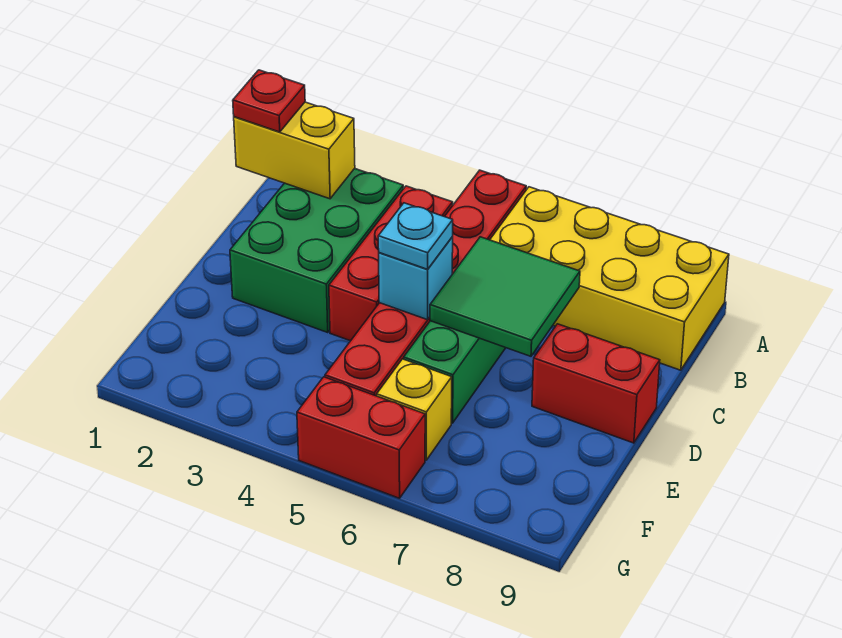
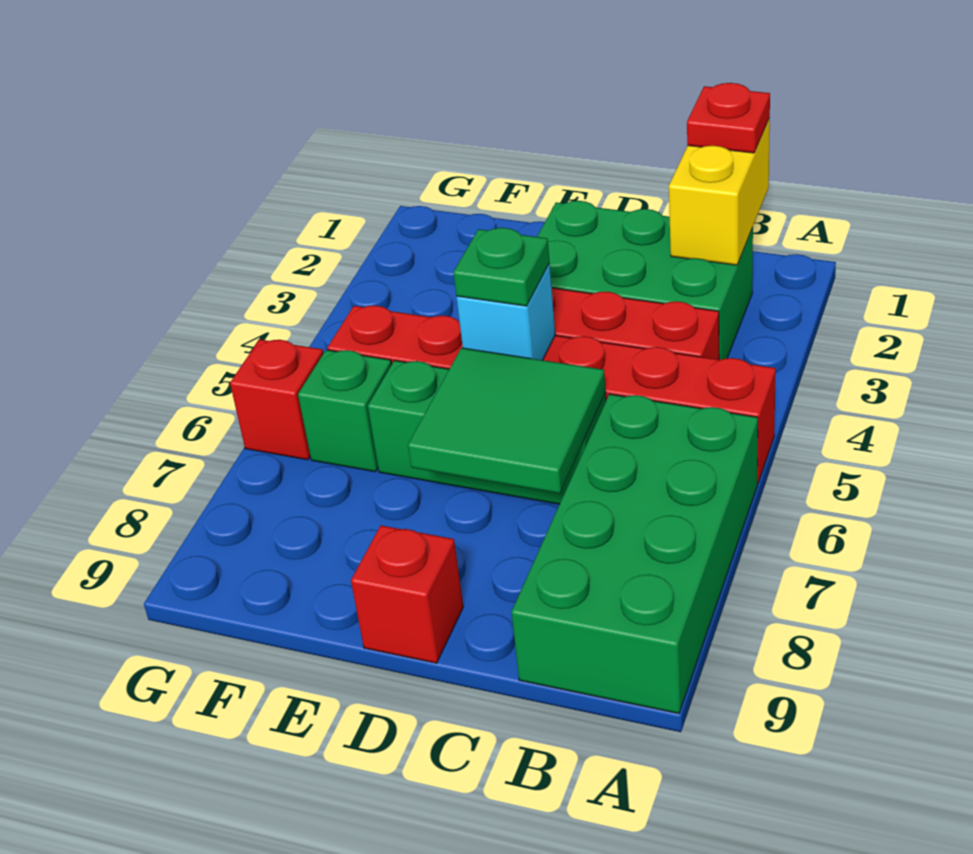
yellow brick A6:B9 level 1 -> green brick A6:B9 level 1
cyan plate D5 level 3 -> green plate D5 level 3
red brick D8:D9 level 1 -> red brick D9 level 1
yellow brick F6 level 1 -> green brick F6 level 1
red brick G5:G6 level 1 -> red brick G6 level 1

